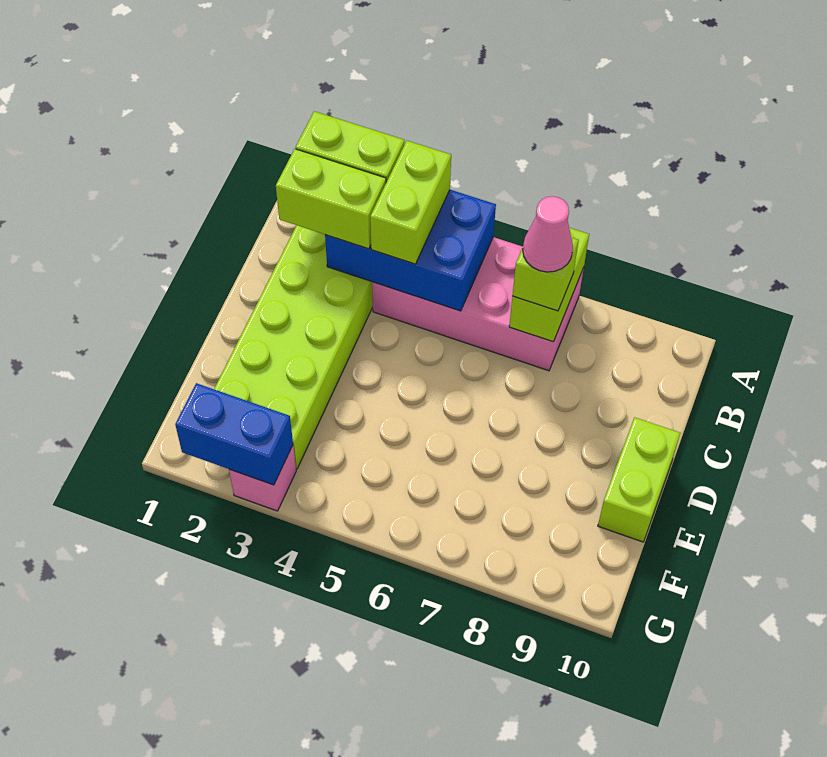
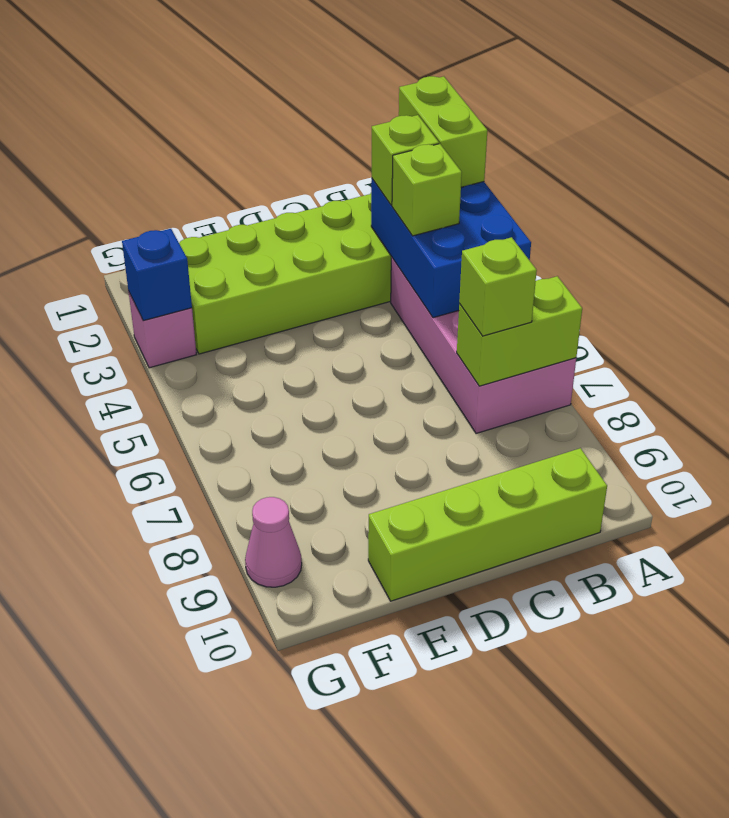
lime brick A4:B4 level 3 -> lime brick B4 level 3
lime brick B2:B3 level 3 -> lime brick B3 level 3
pink cone B7 level 4 -> pink cone G9 level 1
lime brick D10:E10 level 1 -> lime brick B10:E10 level 1
blue brick G2:G3 level 2 -> blue brick G3 level 2

